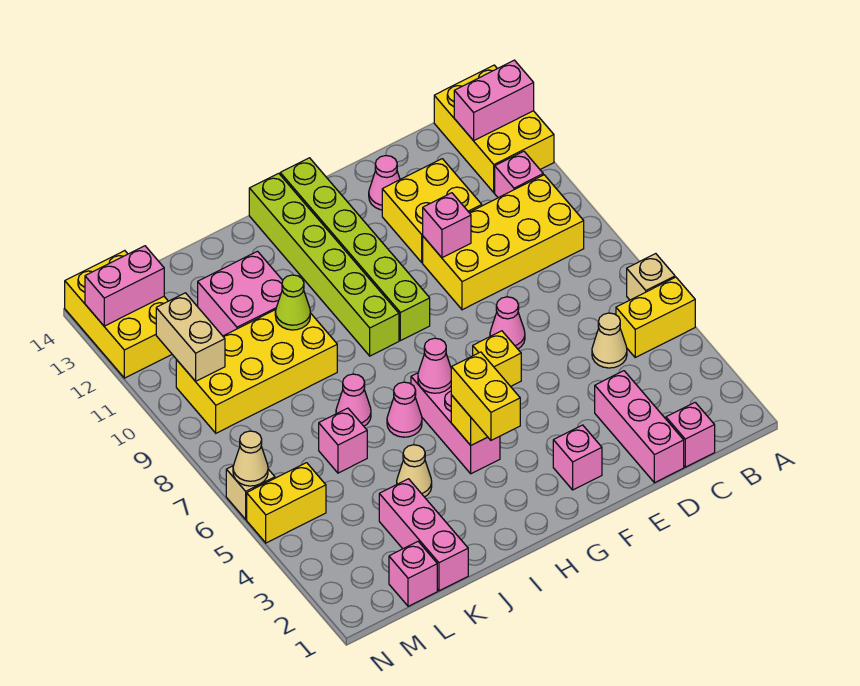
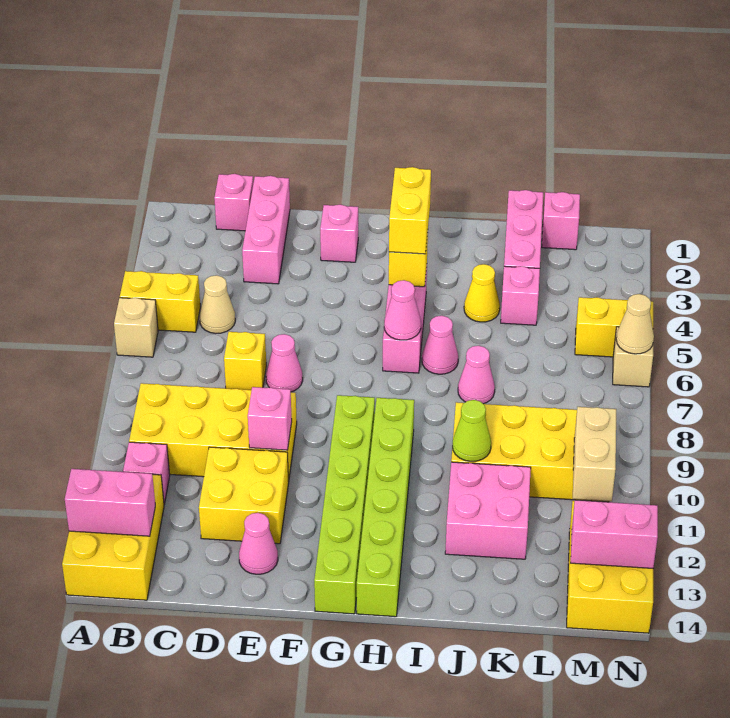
yellow brick F6 level 1 -> yellow brick D7 level 1
tan cone J4 level 1 -> yellow cone J4 level 1
pink brick K6 level 1 -> pink brick K4 level 1

